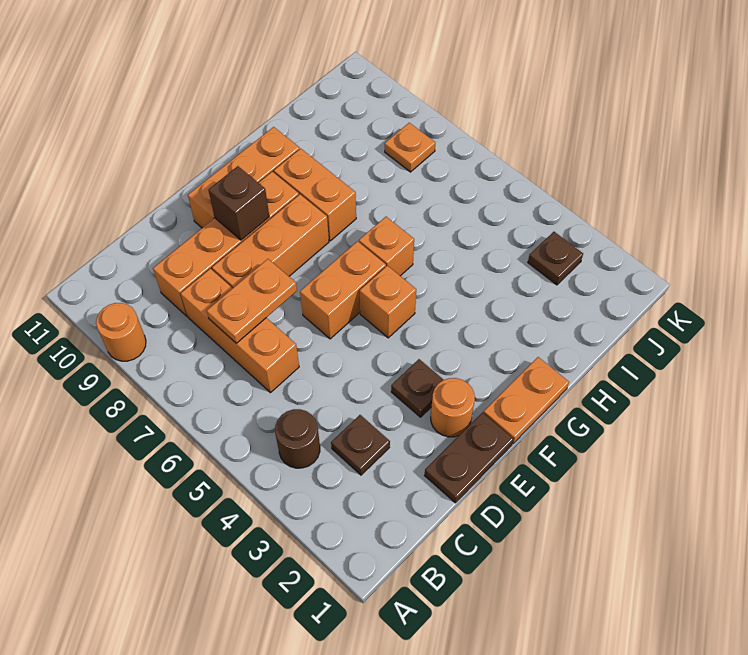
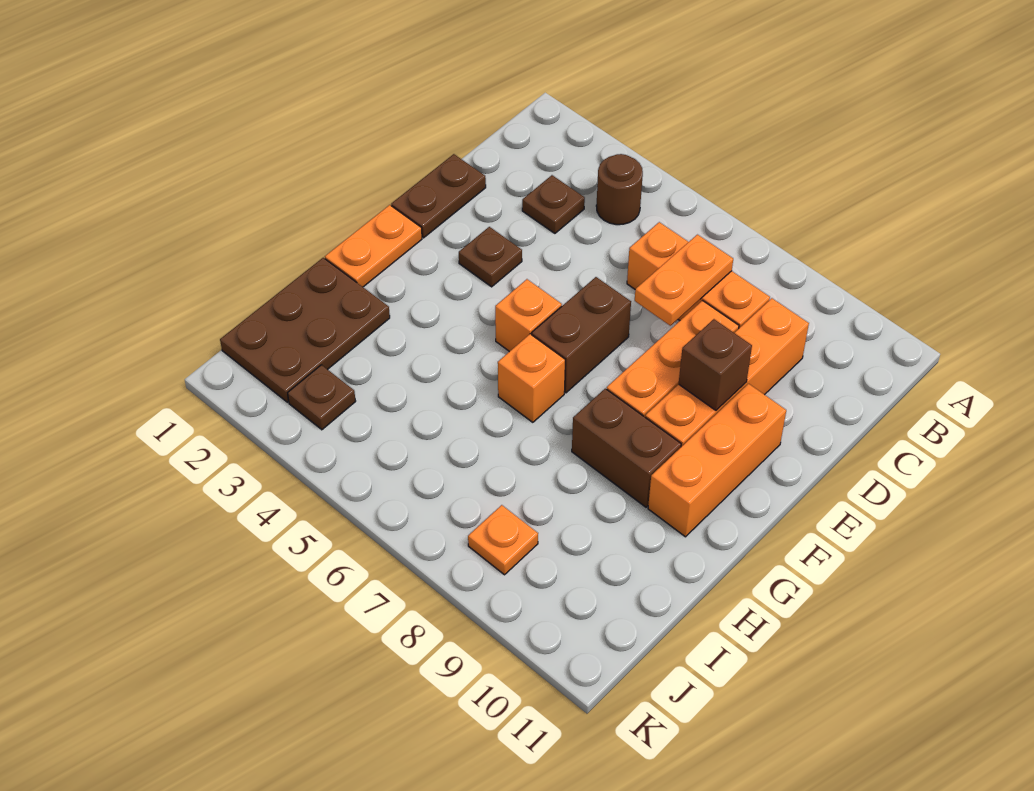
orange round brick A9 level 1 -> none
orange round brick E2 level 1 -> none
orange brick E6:F6 level 1 -> brown brick E6:F6 level 1
orange brick G8:G9 level 1 -> brown brick G8:G9 level 1
none -> brown plate H1:J2 level 1

